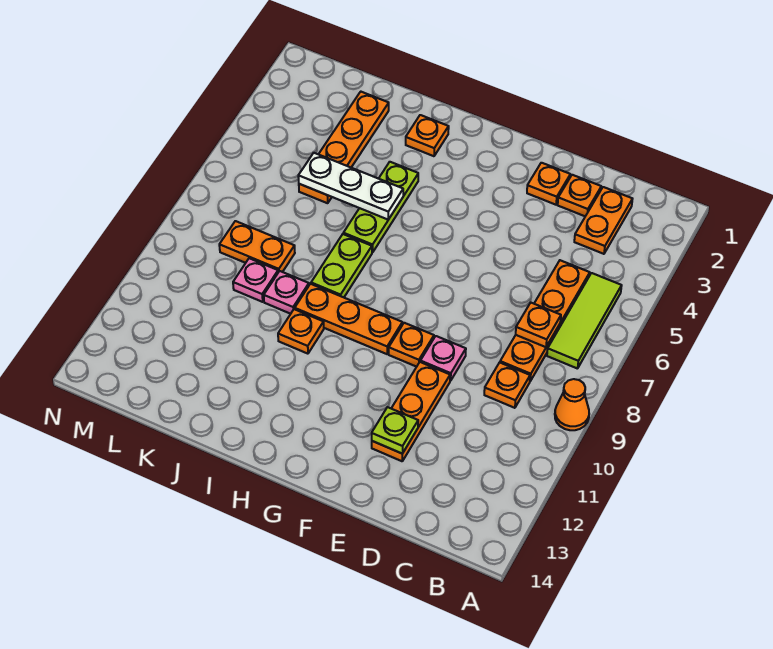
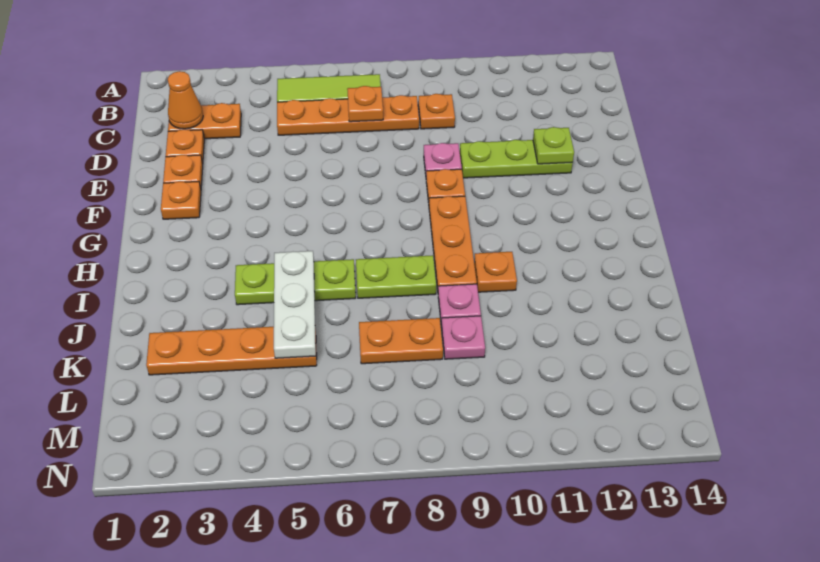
orange cone A9 level 1 -> orange cone C2 level 2
orange plate E10:E12 level 1 -> lime plate E10:E12 level 1
orange plate I2 level 1 -> orange plate F2 level 1
orange plate K8:L8 level 1 -> orange plate K7:K8 level 1

